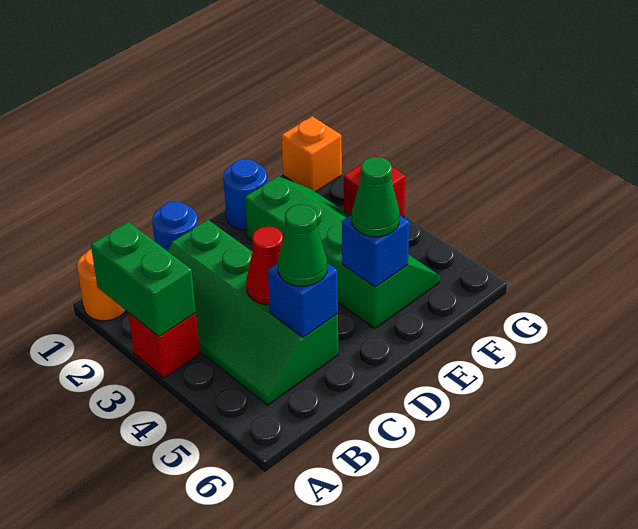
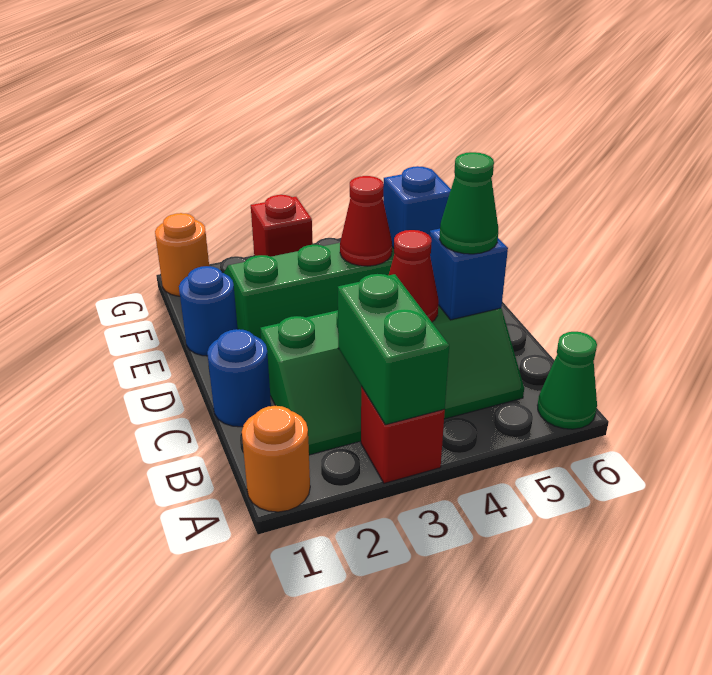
green brick A2:A3 level 2 -> green brick A3:B3 level 2
none -> red cone E4 level 2
green cone E5 level 3 -> green cone A6 level 1
orange brick G1 level 1 -> orange round brick G1 level 1

